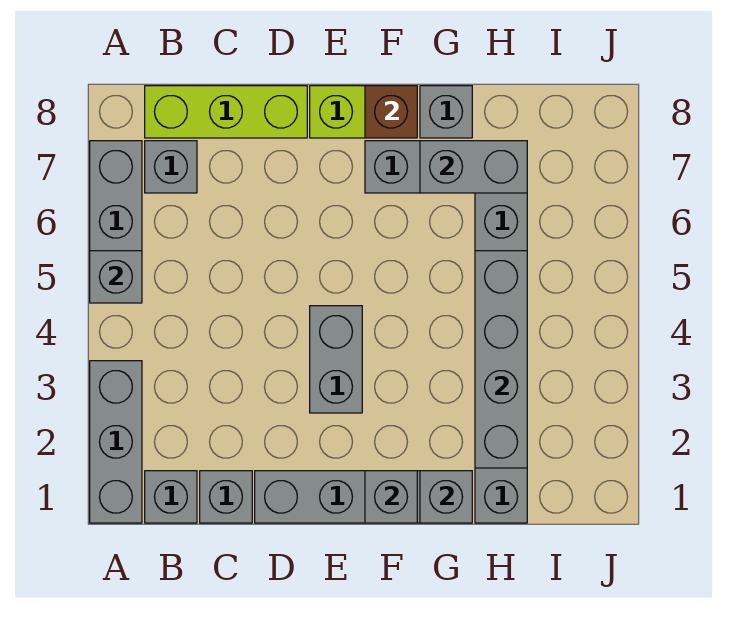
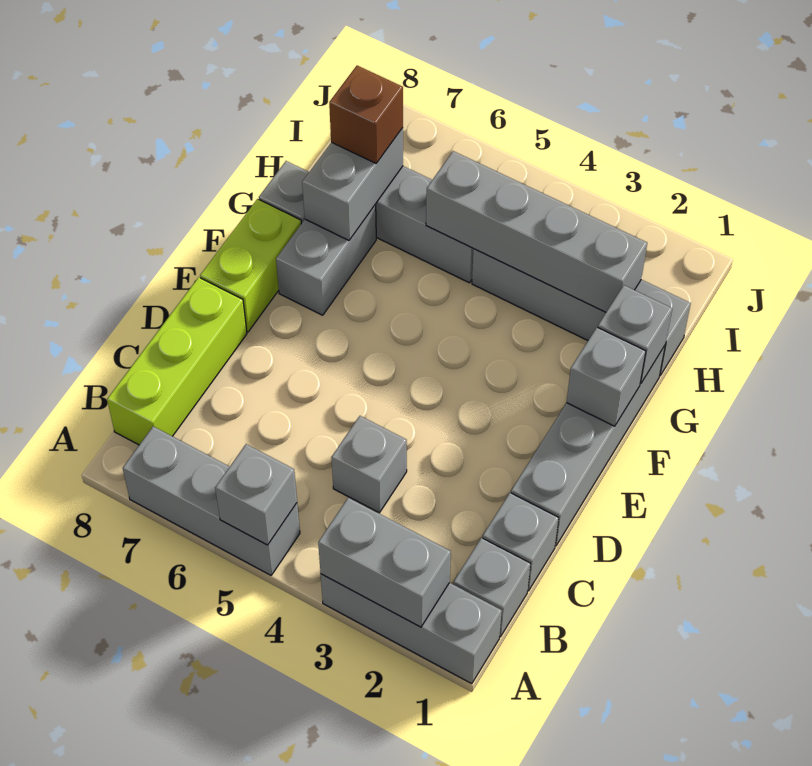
grey brick B7 level 1 -> grey brick C4 level 1
grey brick E3:E4 level 1 -> grey brick A2:A3 level 2
brown brick F8 level 2 -> brown brick H7 level 3

